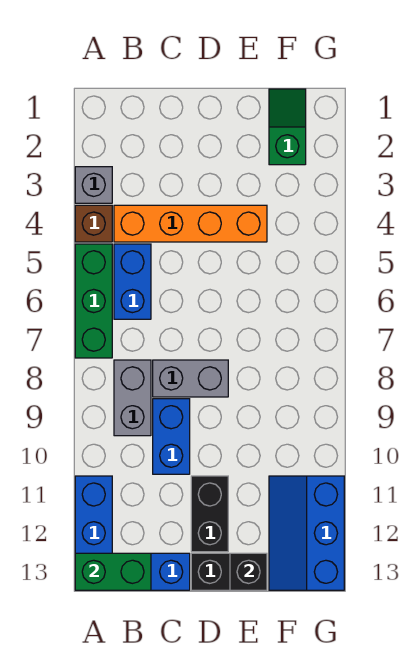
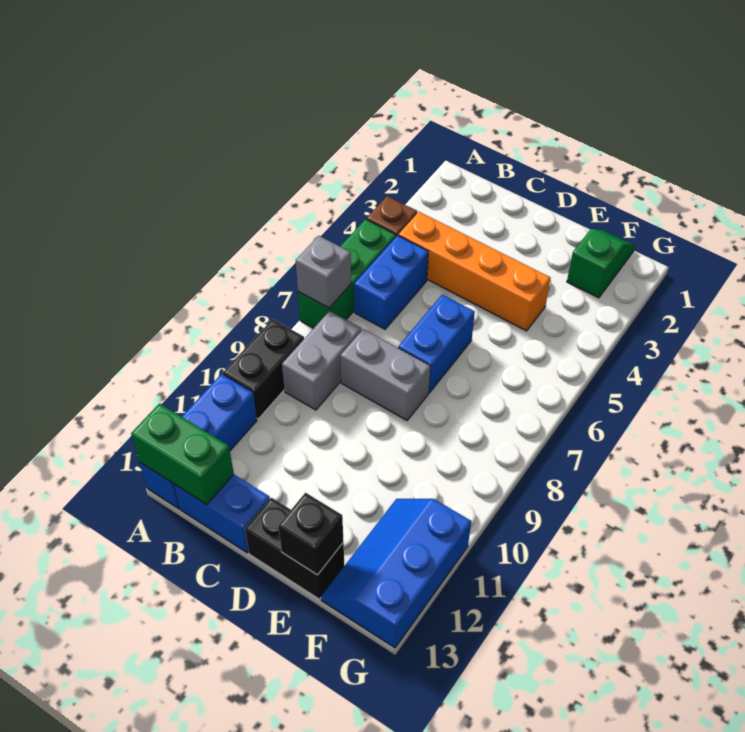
grey brick A3 level 1 -> grey brick A7 level 2
blue brick C9:C10 level 1 -> blue brick D6:D7 level 1
black brick D11:D12 level 1 -> black brick A9:A10 level 1

